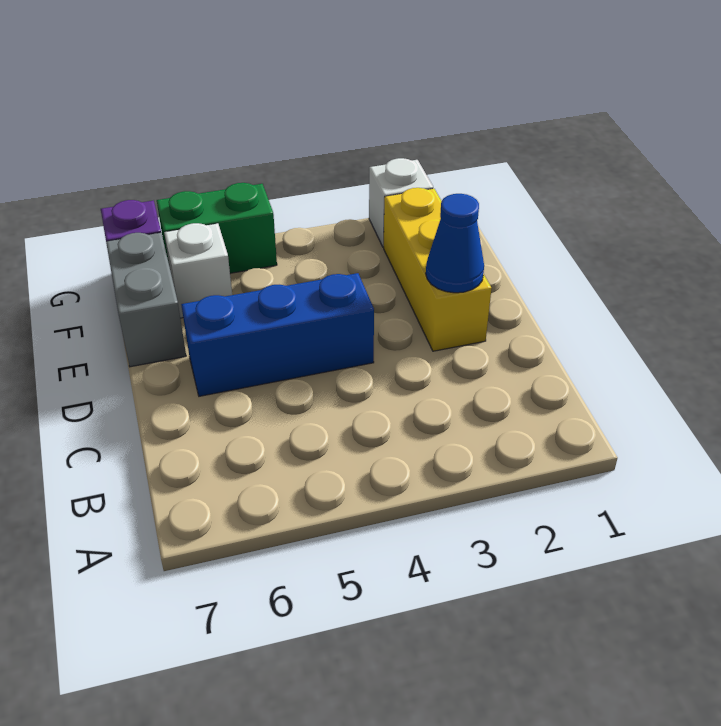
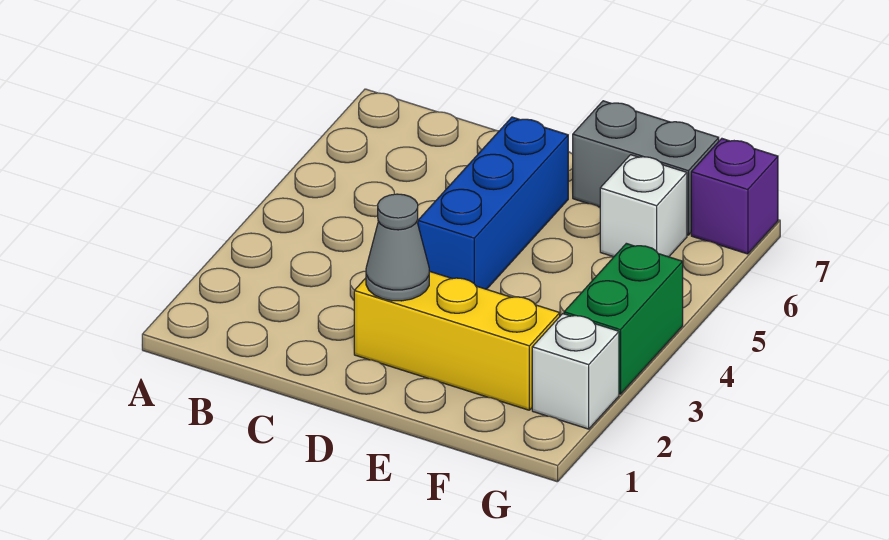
blue cone D2 level 2 -> grey cone D2 level 2
green brick G5:G6 level 1 -> green brick G3:G4 level 1

